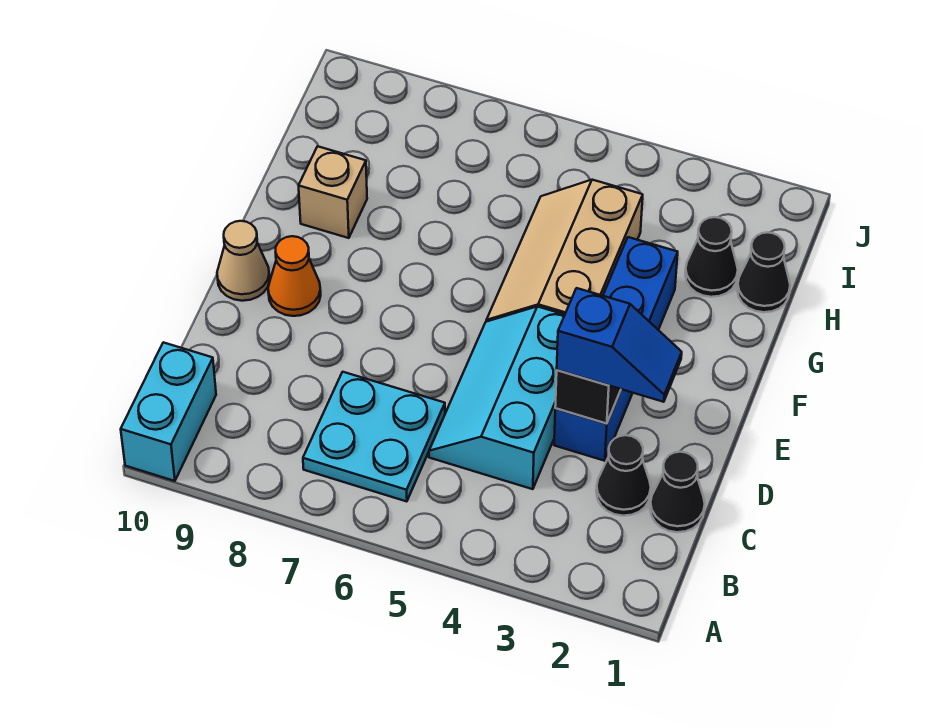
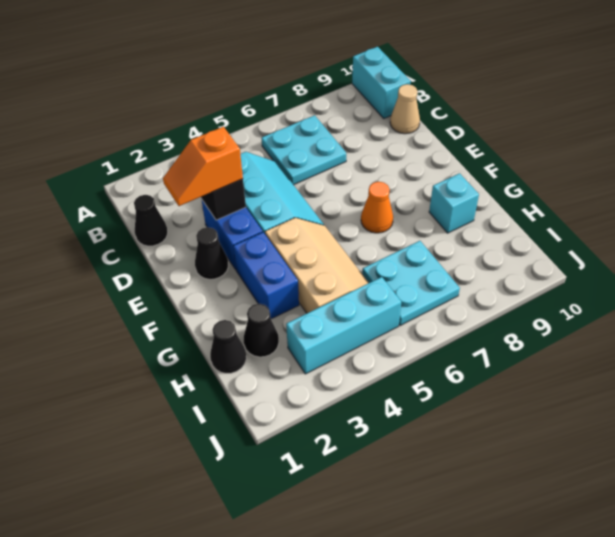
black cone C2 level 1 -> black cone E2 level 1
blue slope D2:D3 level 3 top 3 -> orange slope D2:D3 level 3 top 3
orange cone E9 level 1 -> orange cone F7 level 1
tan cone E10 level 1 -> tan cone C10 level 1
tan brick G9 level 1 -> cyan brick G9 level 1
none -> cyan plate H6:I7 level 1
none -> cyan brick I3:I5 level 1

